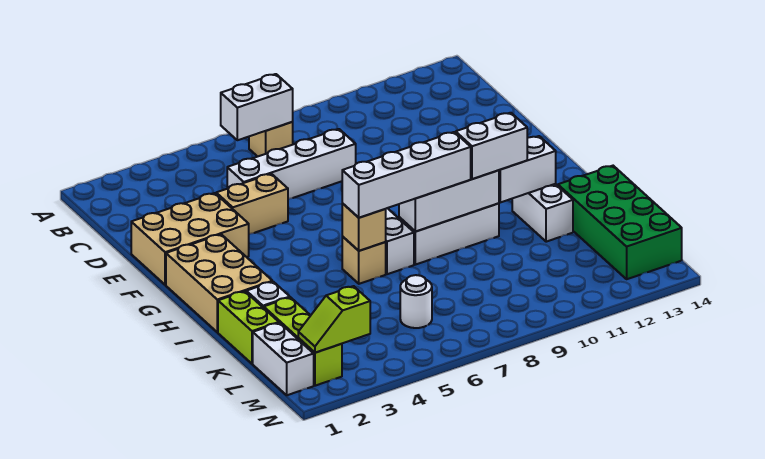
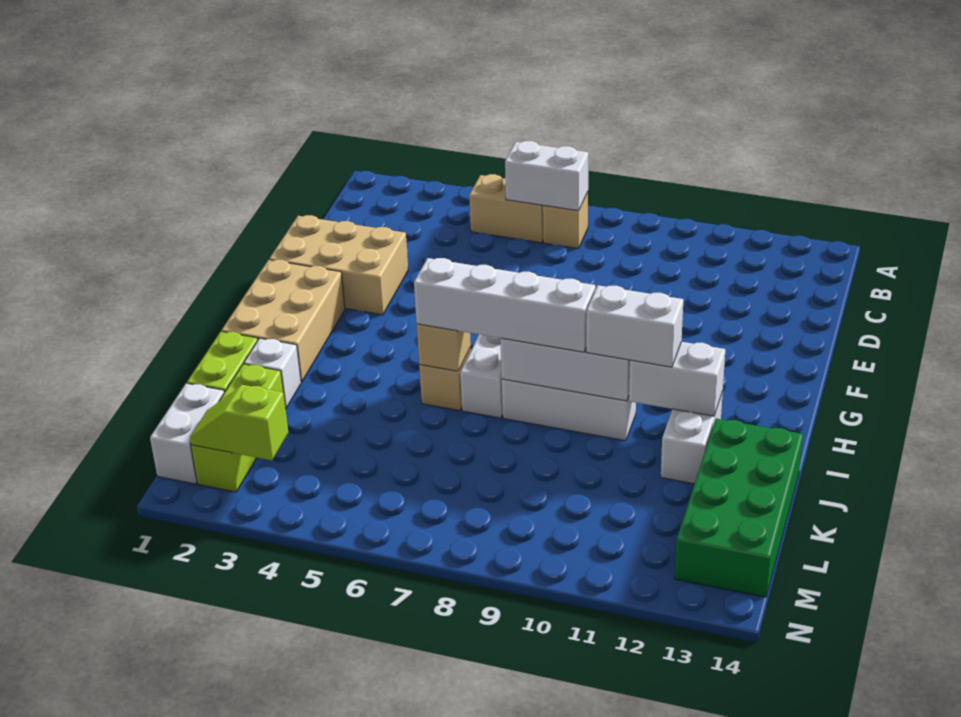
white brick D5:D8 level 1 -> none
tan brick E4:E5 level 1 -> tan brick B5:B6 level 1
white round brick L6 level 1 -> none

